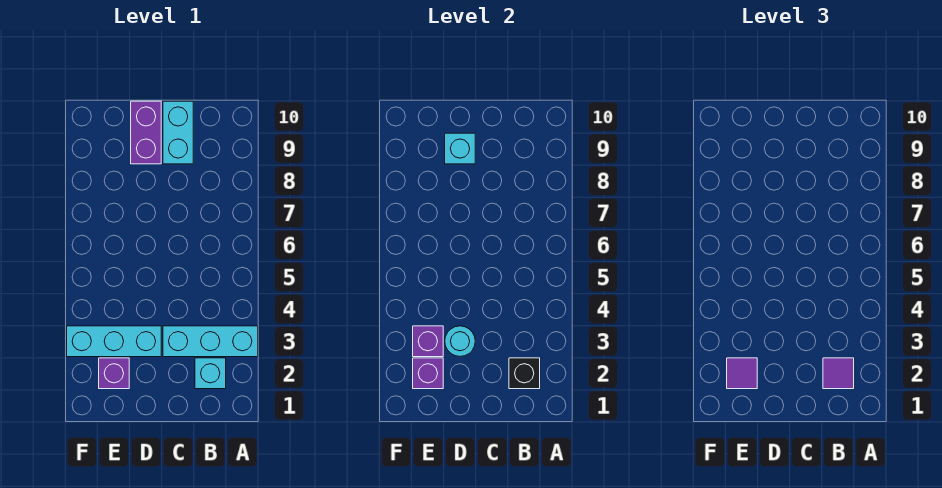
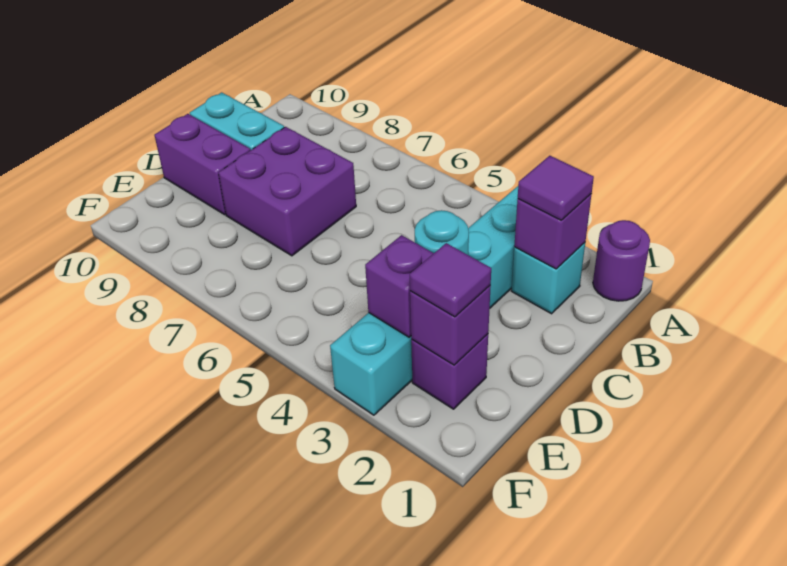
none -> purple round brick A1 level 1
black brick B2 level 2 -> purple brick B2 level 2
none -> purple brick C7:D8 level 1
cyan brick D9 level 2 -> none

